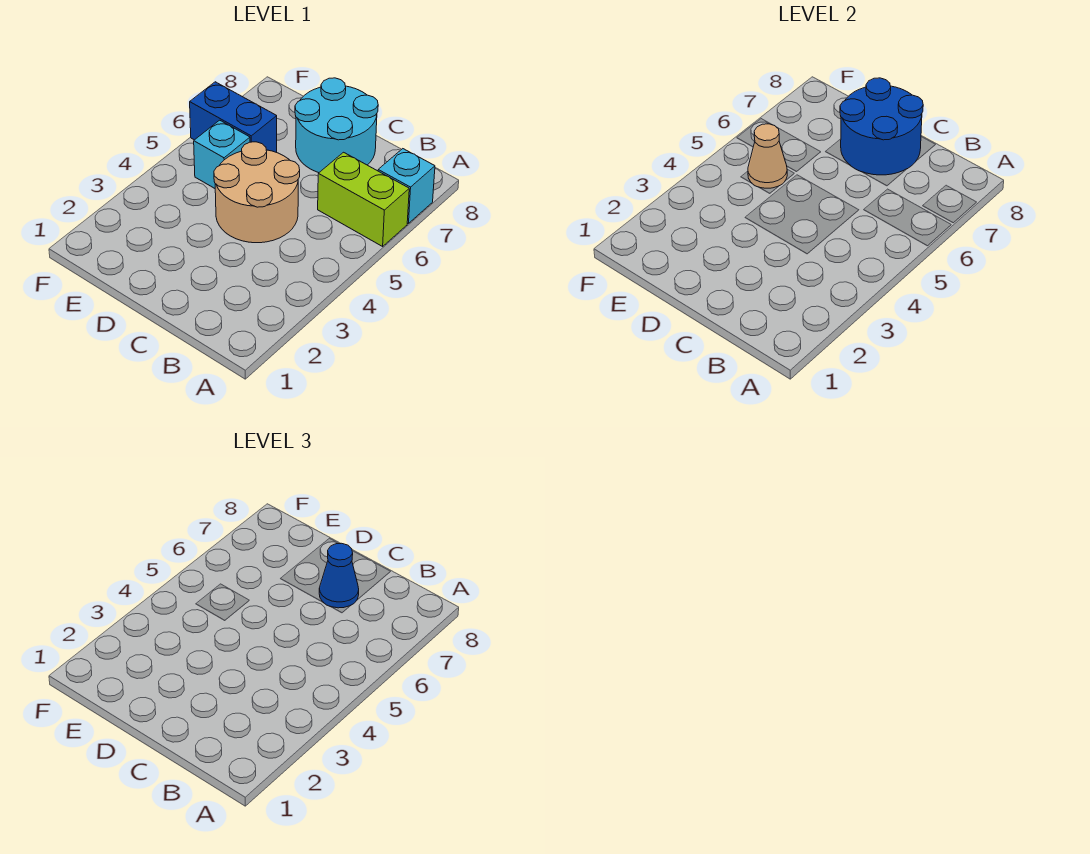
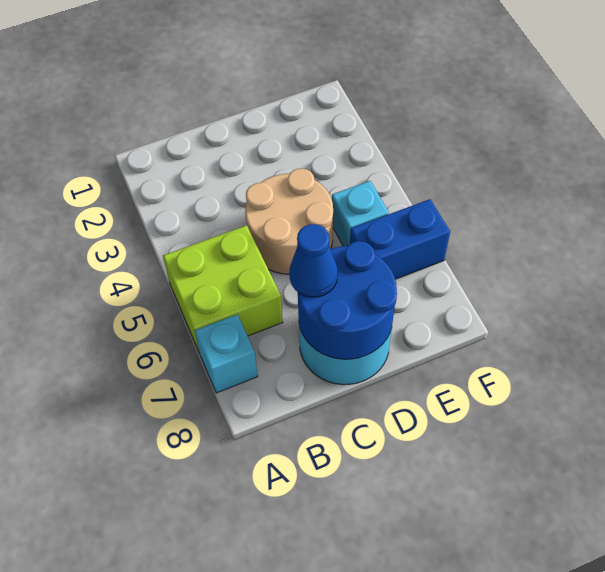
lime brick A6:B6 level 1 -> lime brick A5:B6 level 1
tan cone E5 level 2 -> none

